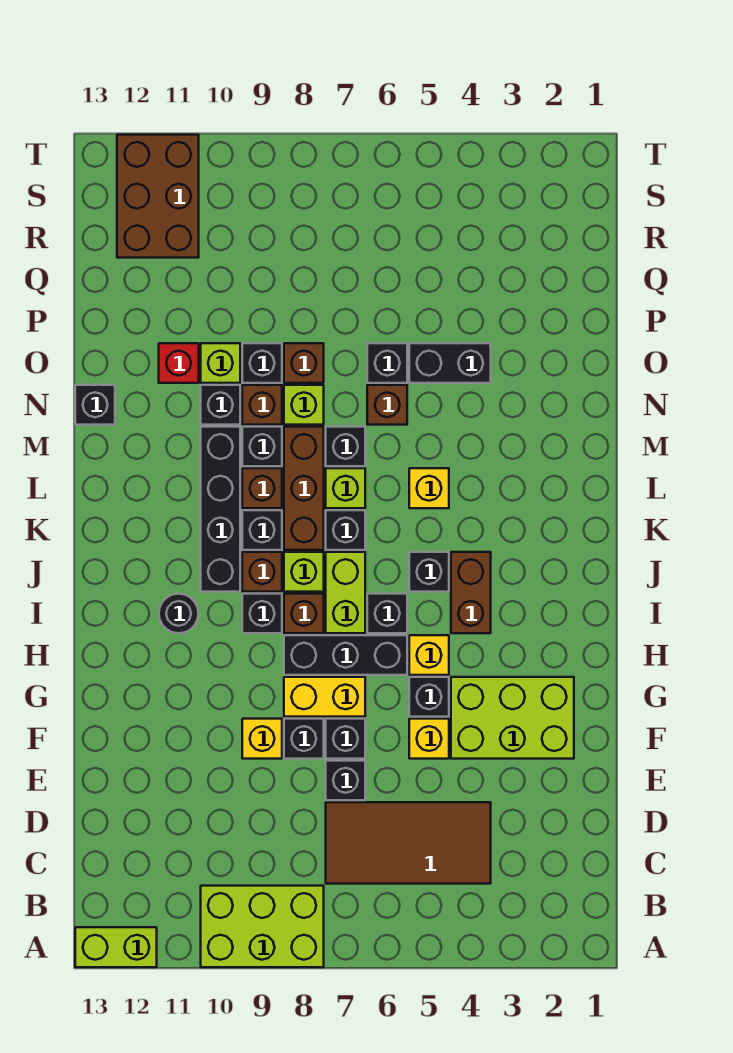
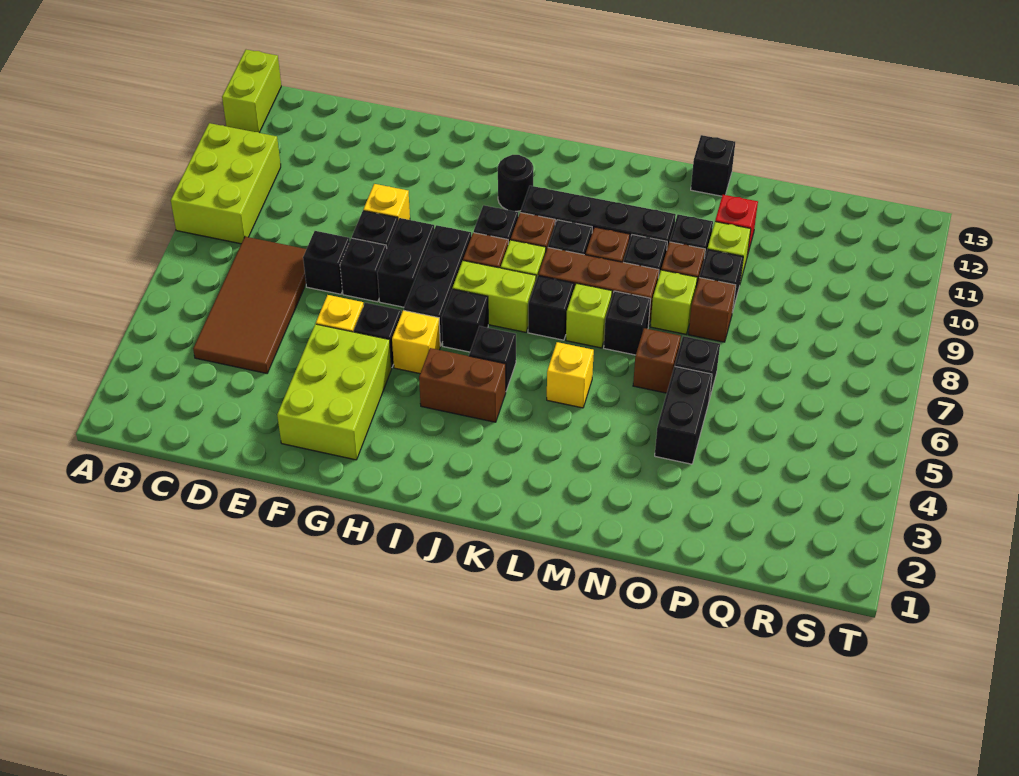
yellow brick G7:G8 level 1 -> black brick G7:G8 level 1
brown brick R11:T12 level 1 -> none

